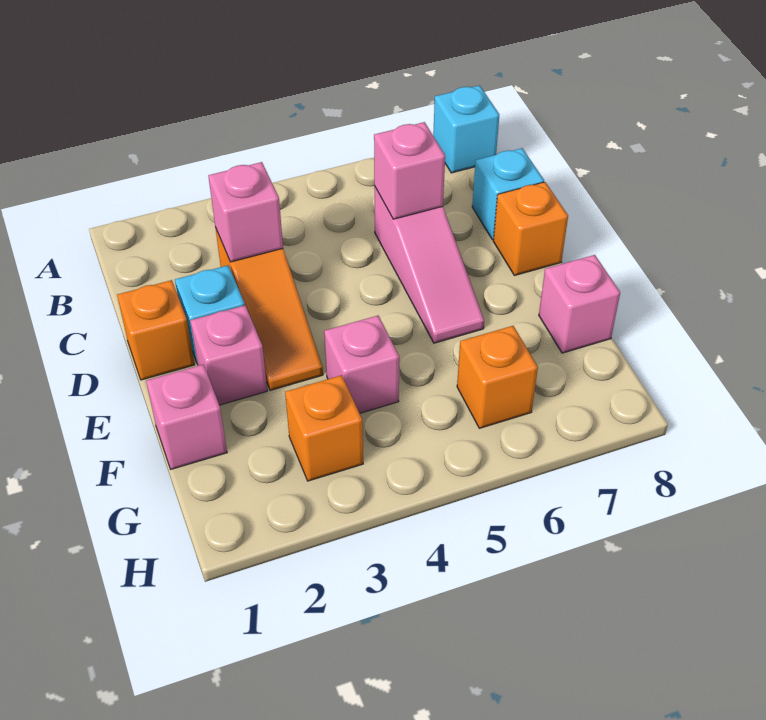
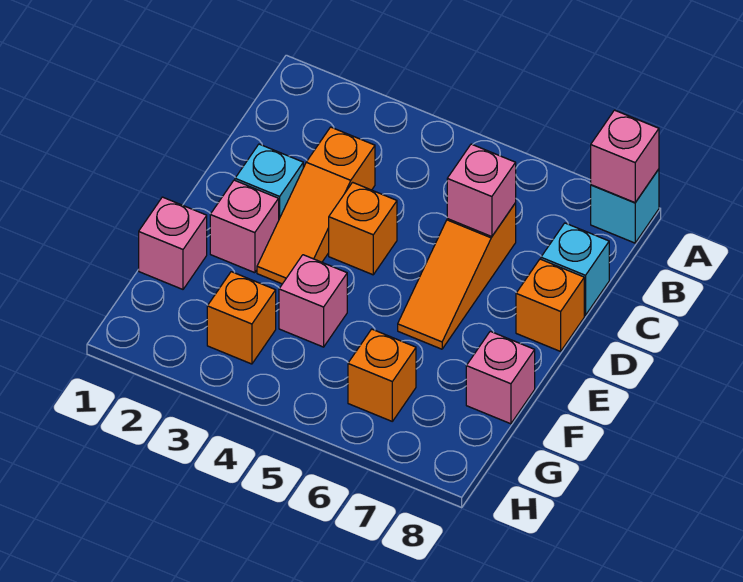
pink brick C3 level 2 -> pink brick A8 level 2
pink slope C6:E6 level 1 top C -> orange slope C6:E6 level 1 top C
orange brick D1 level 1 -> orange brick D4 level 1

